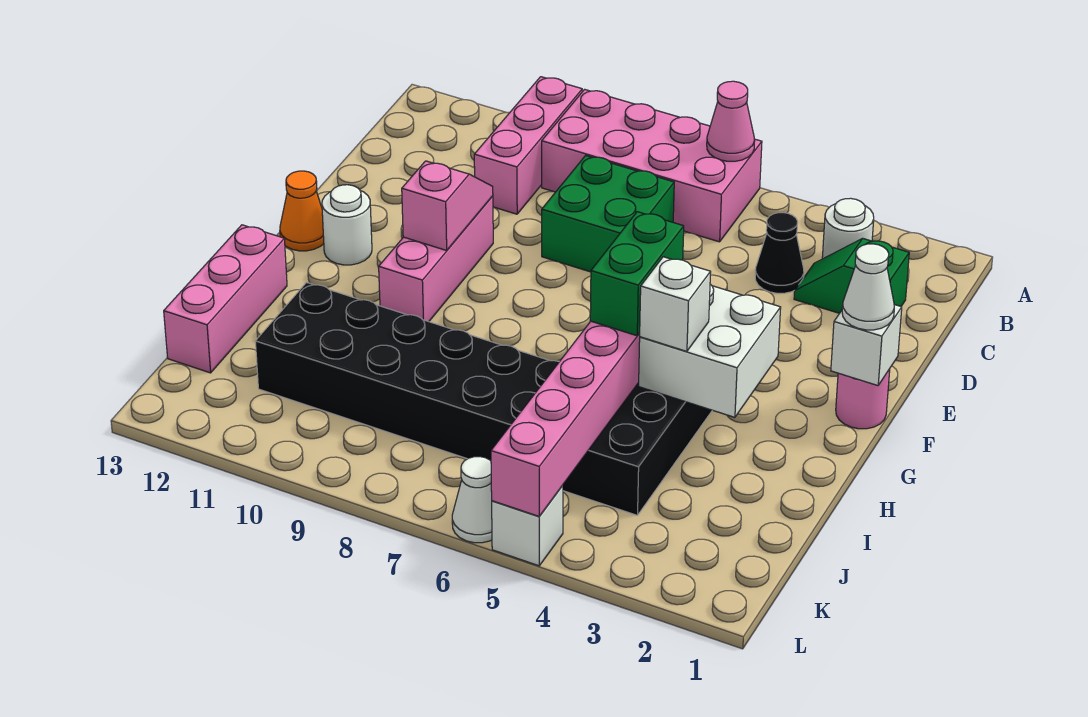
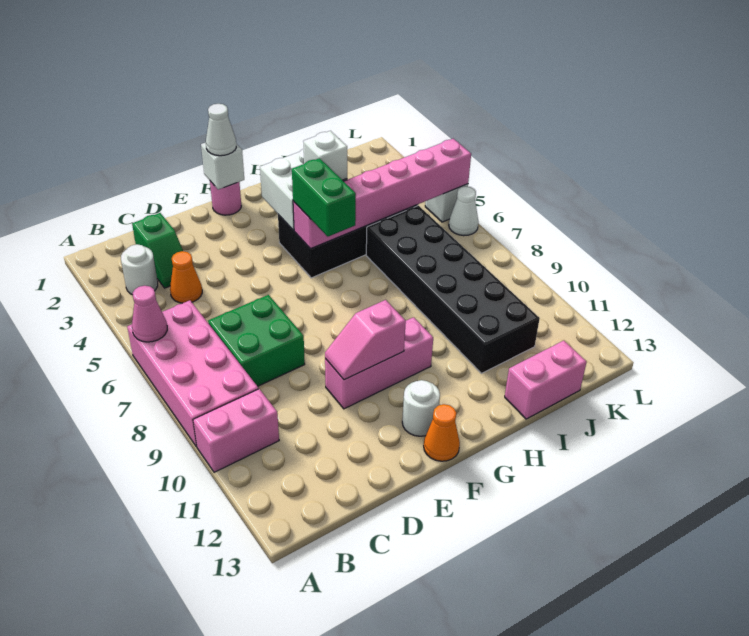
pink brick A10:C10 level 1 -> pink brick A10:B10 level 1
black cone C4 level 1 -> orange cone C4 level 1
green brick G5:H5 level 3 -> green brick G5:G6 level 3
pink brick H13:J13 level 1 -> pink brick I13:J13 level 1

